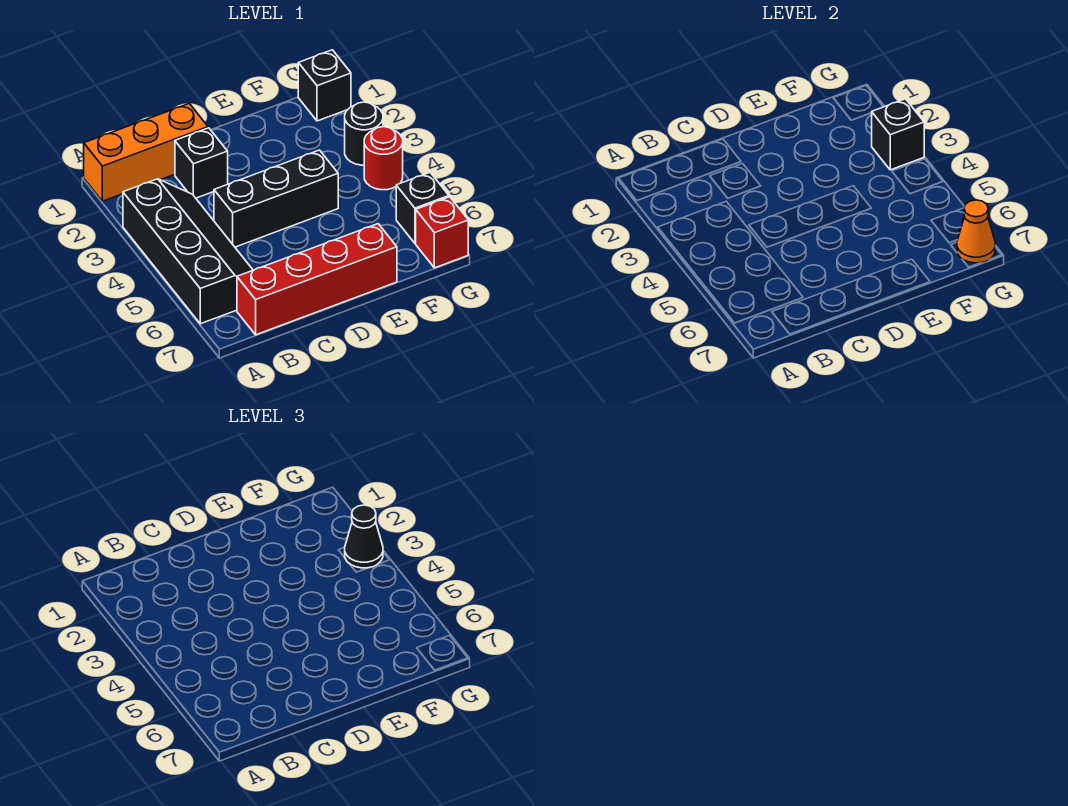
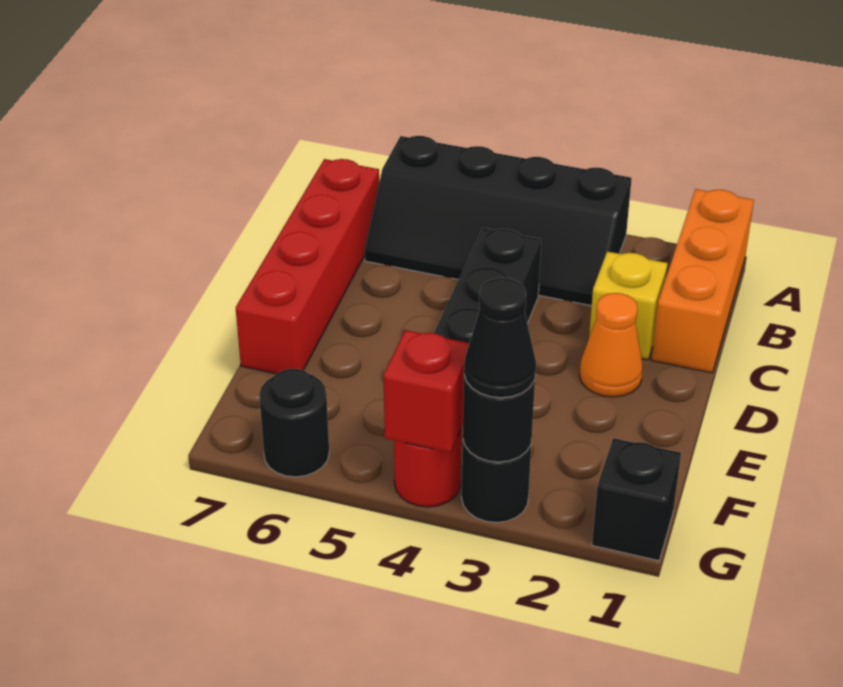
black brick C2 level 1 -> yellow brick C2 level 1
black brick G3 level 2 -> black round brick G3 level 2
black brick G6 level 1 -> black round brick G6 level 1
red brick G7 level 1 -> red brick G4 level 2
orange cone G7 level 2 -> orange cone D2 level 1

